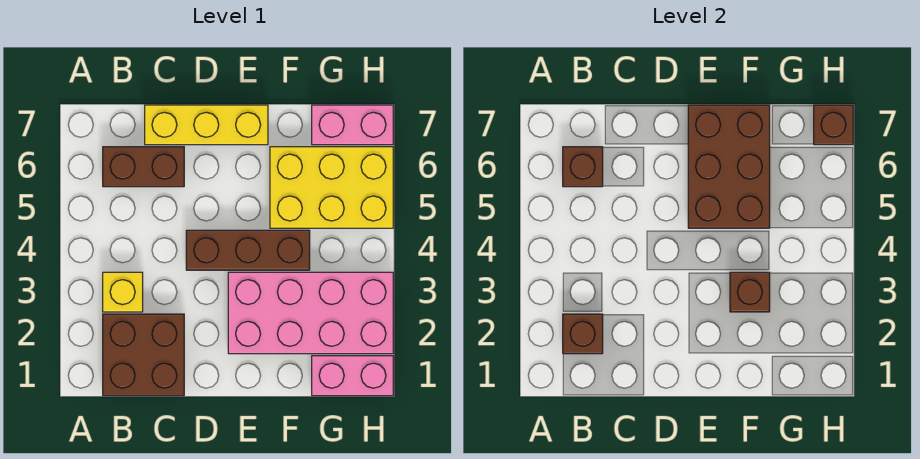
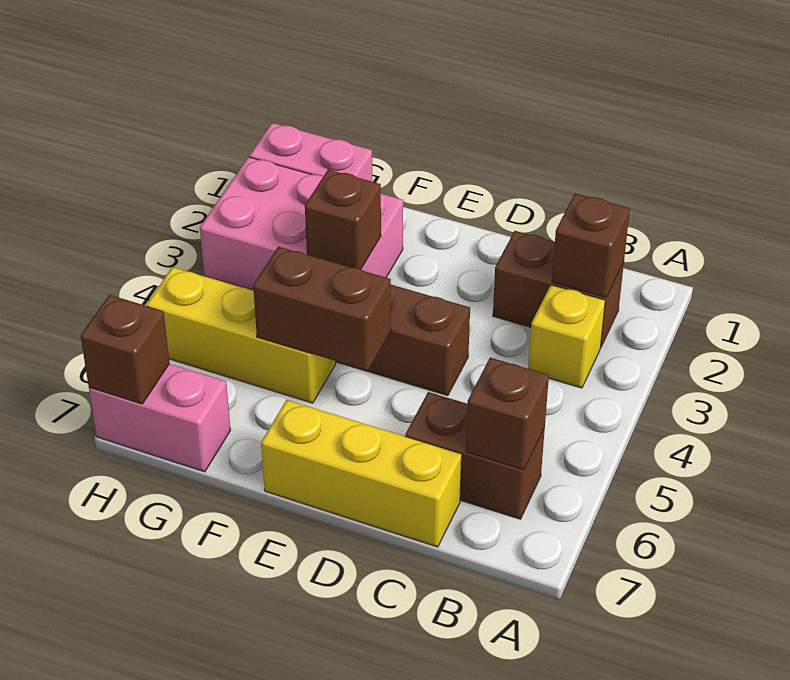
brown brick B1:C2 level 1 -> brown brick B2:C2 level 1
pink brick E2:H3 level 1 -> pink brick F2:H3 level 1
brown brick E5:F7 level 2 -> brown brick E5:F5 level 2
yellow brick F5:H6 level 1 -> yellow brick F5:H5 level 1

